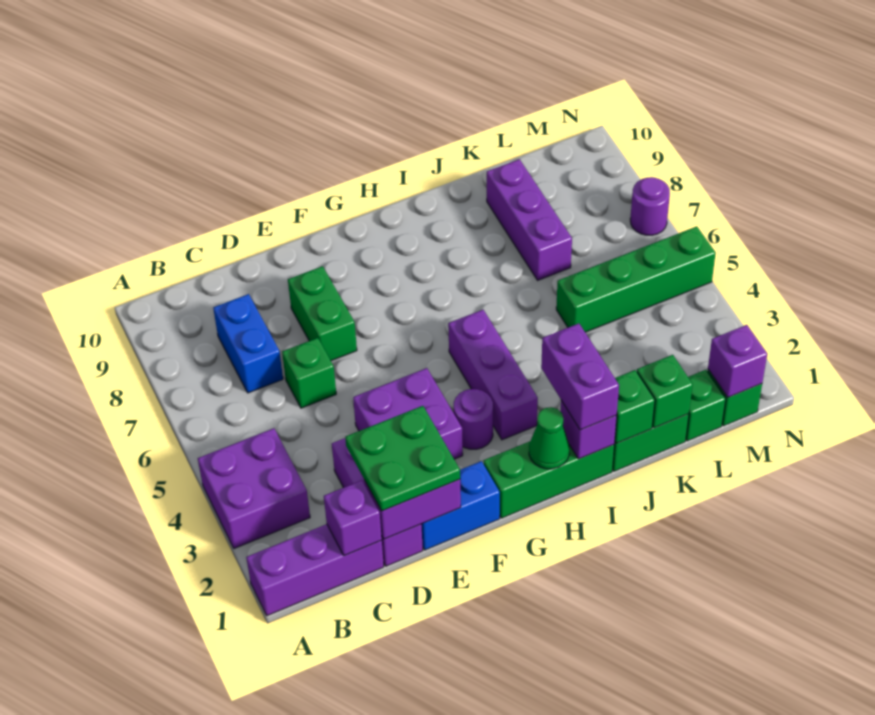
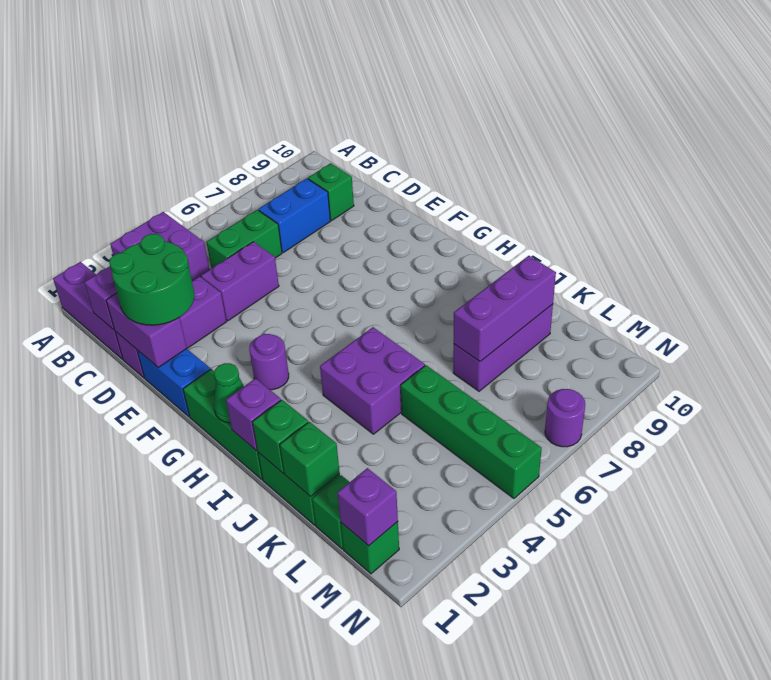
green plate D1:E2 level 3 -> green round brick D1:E2 level 3
green brick D6 level 1 -> green brick C9 level 1
purple brick E3:F4 level 1 -> purple brick I4:J5 level 1
green brick E7:E8 level 1 -> green brick C5:C6 level 1
purple brick H3:H5 level 1 -> purple brick K7:K9 level 2
purple brick I1:I2 level 3 -> purple brick D4:D5 level 1

